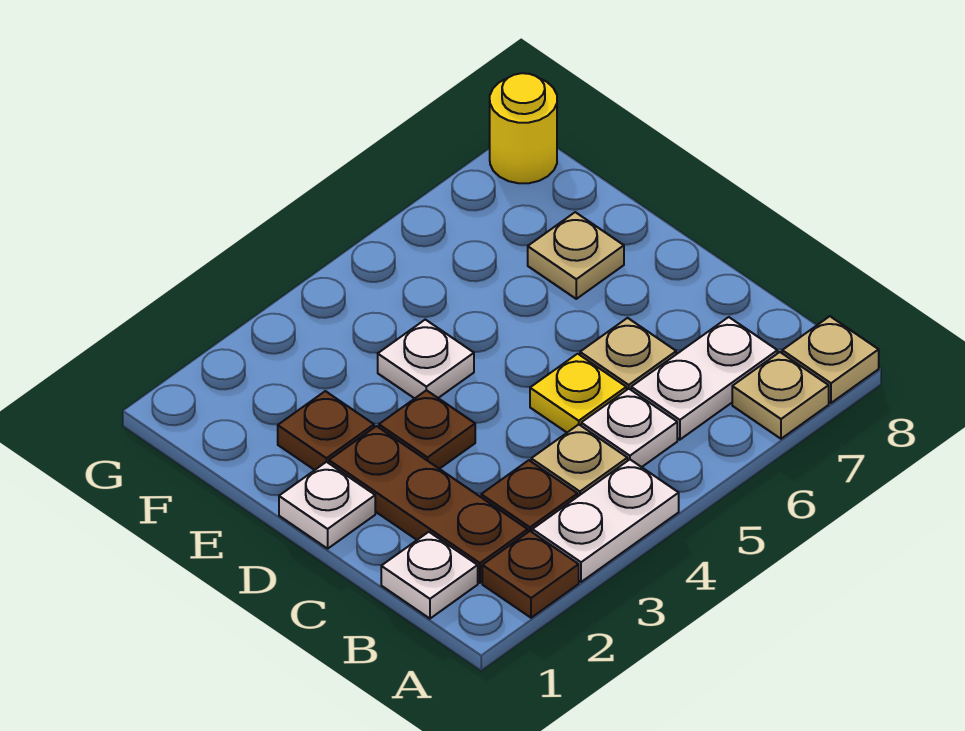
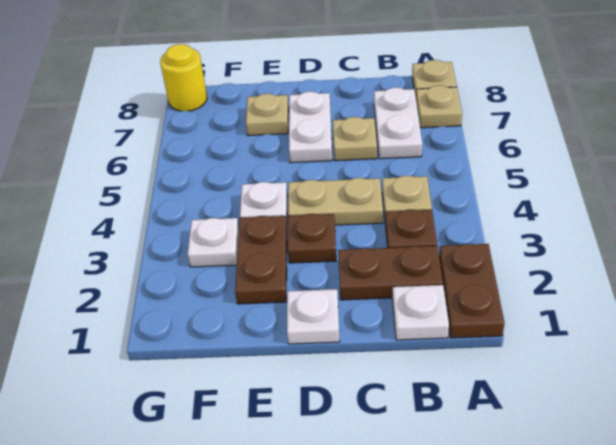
brown plate A2 level 1 -> brown plate A1:A2 level 1
white plate A3:A4 level 1 -> white plate D6:D7 level 1
brown plate B2:D2 level 1 -> brown plate B2:C2 level 1
white plate B5 level 1 -> white plate F3 level 1
none -> tan plate C4:D4 level 1
yellow plate C5 level 1 -> none
brown plate E2 level 1 -> brown plate E2:E3 level 1

